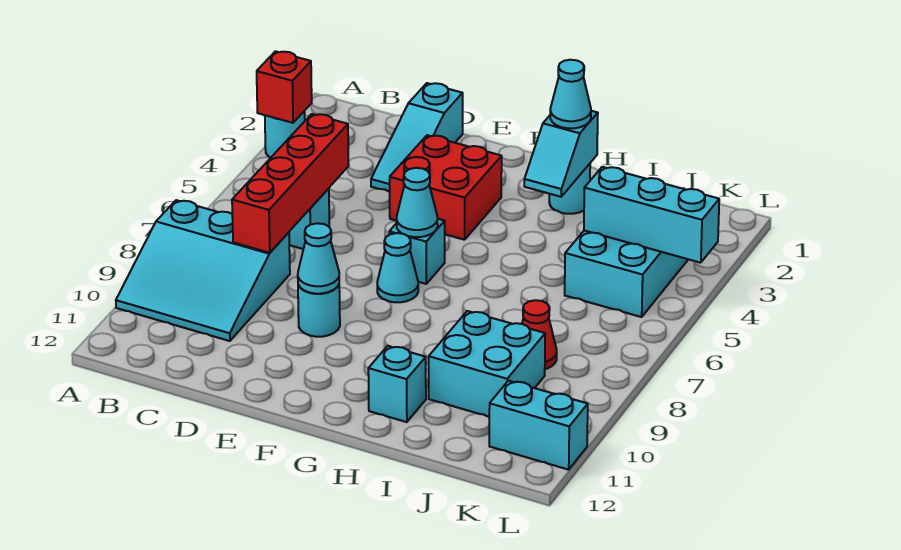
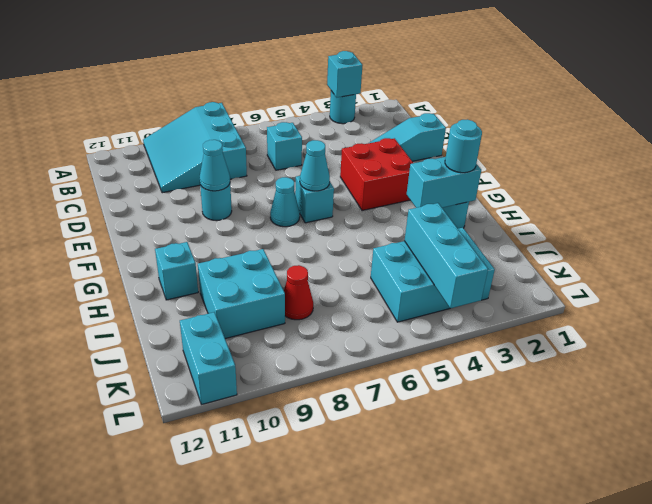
red brick A3 level 2 -> cyan brick A3 level 2
red brick C5:C8 level 2 -> none
cyan slope H2:H3 level 2 top 2 -> cyan brick H2:H3 level 2
cyan cone H2 level 3 -> cyan round brick H2 level 3

